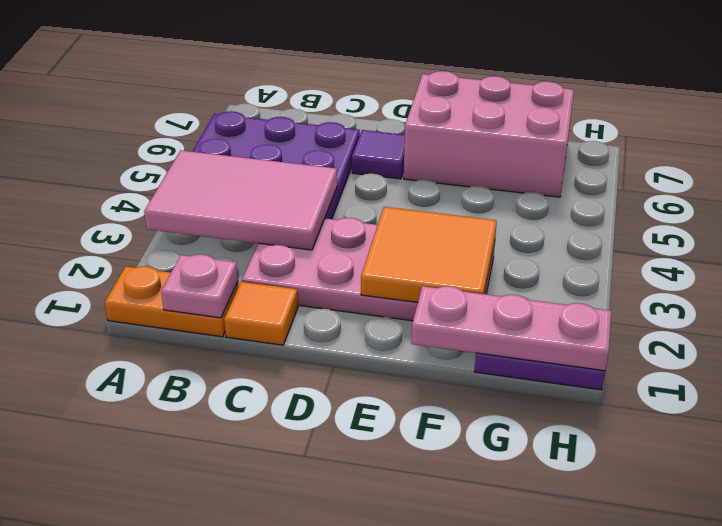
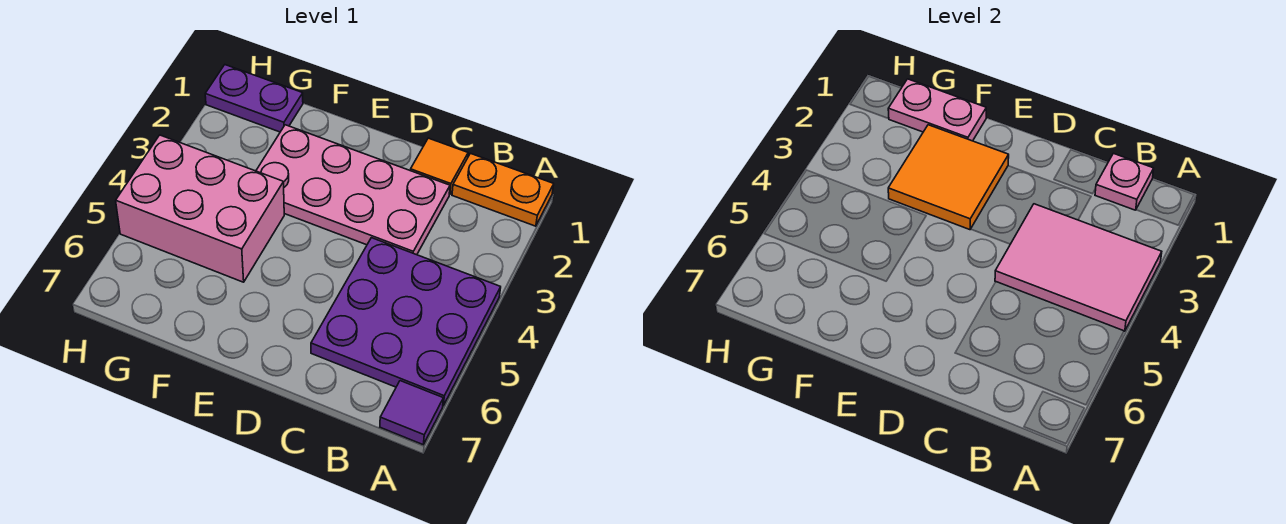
purple tile D6 level 1 -> purple tile A7 level 1
pink brick E6:G7 level 1 -> pink brick F4:H5 level 1
pink plate F1:H1 level 2 -> pink plate F1:G1 level 2

